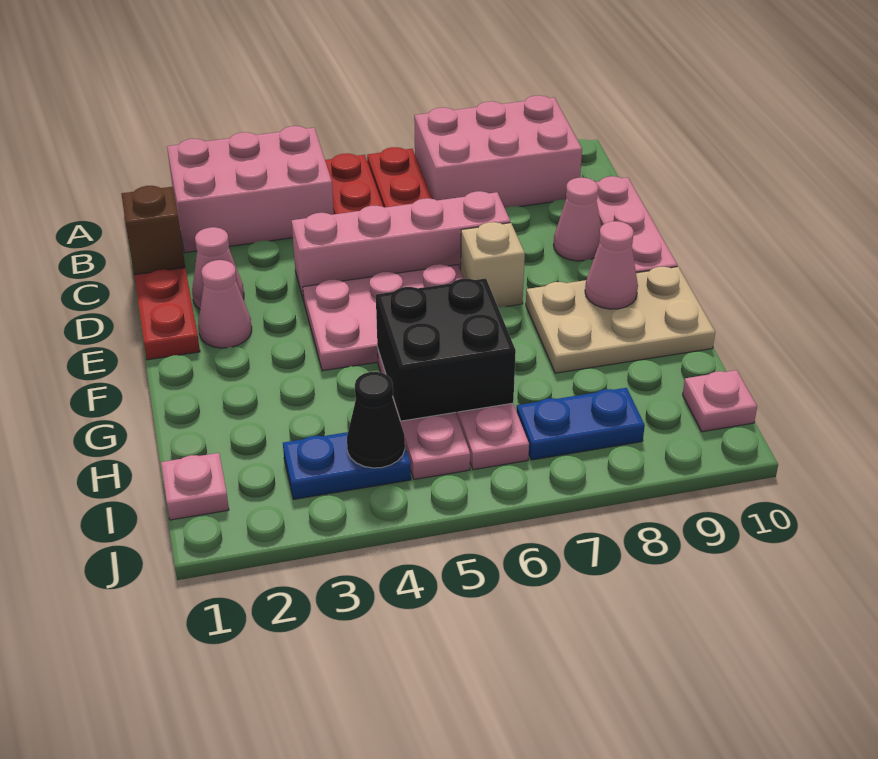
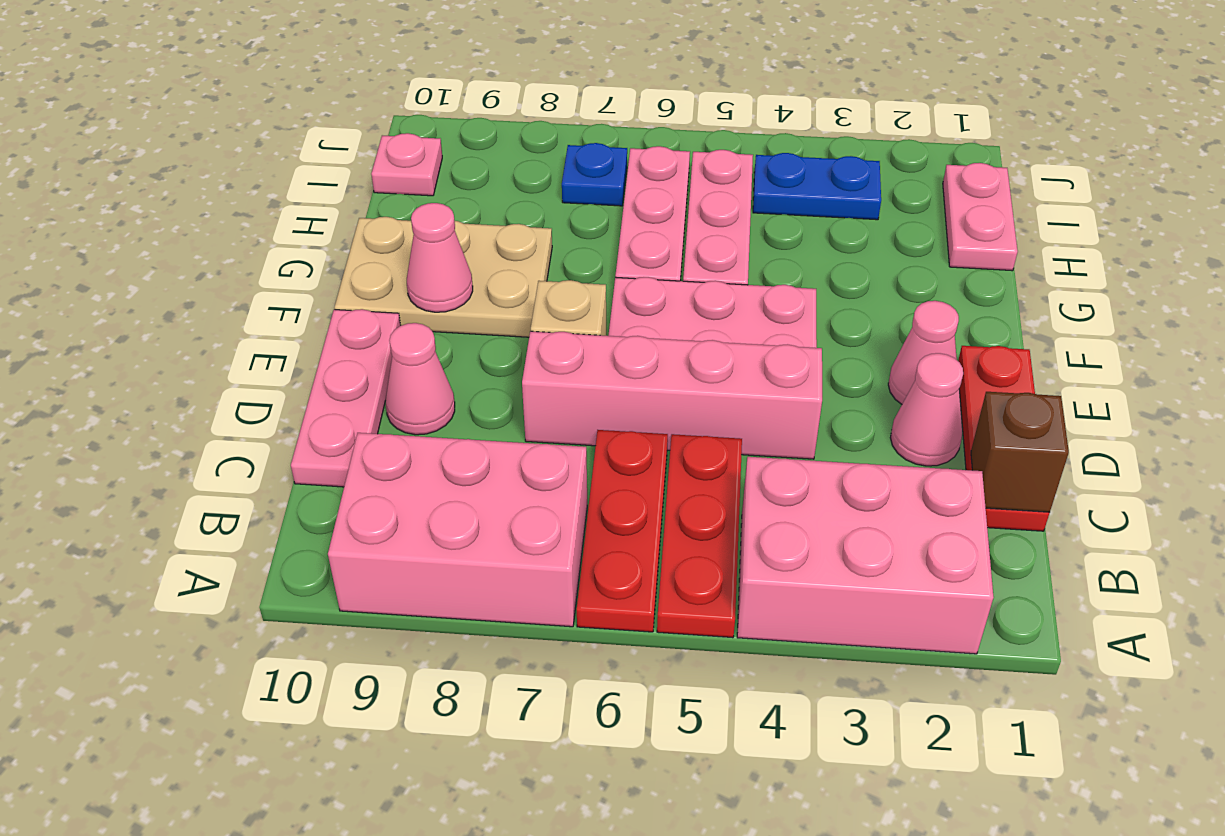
black brick G5:H6 level 2 -> none
pink plate I1 level 1 -> pink plate H1:I1 level 1
black cone I4 level 2 -> none
blue plate I7:I8 level 1 -> blue plate I7 level 1

